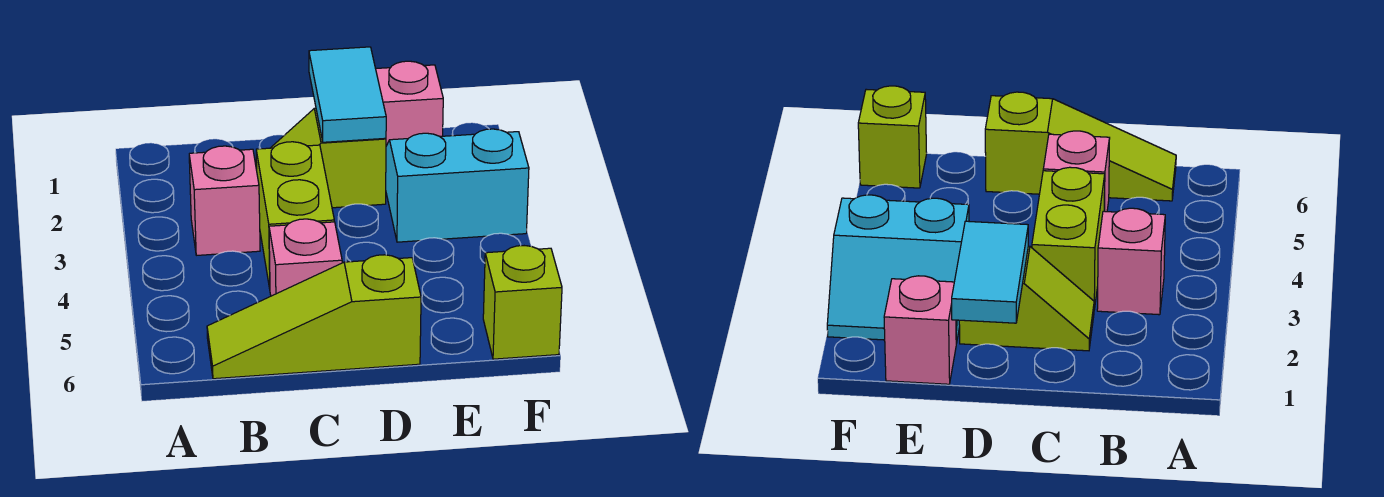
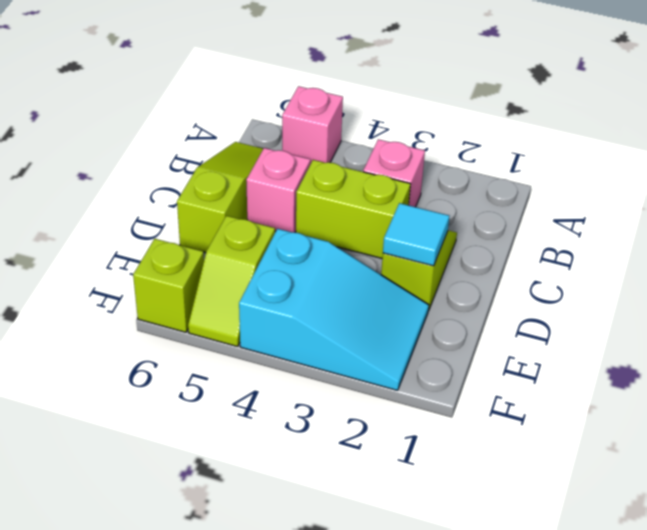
cyan tile D1:D2 level 2 -> cyan tile D2 level 2
pink brick E1 level 1 -> pink brick A5 level 1
cyan slope E2:F3 level 1 top 3 -> cyan slope E2:F4 level 1 top 4
none -> lime slope E5:F5 level 1 top E

